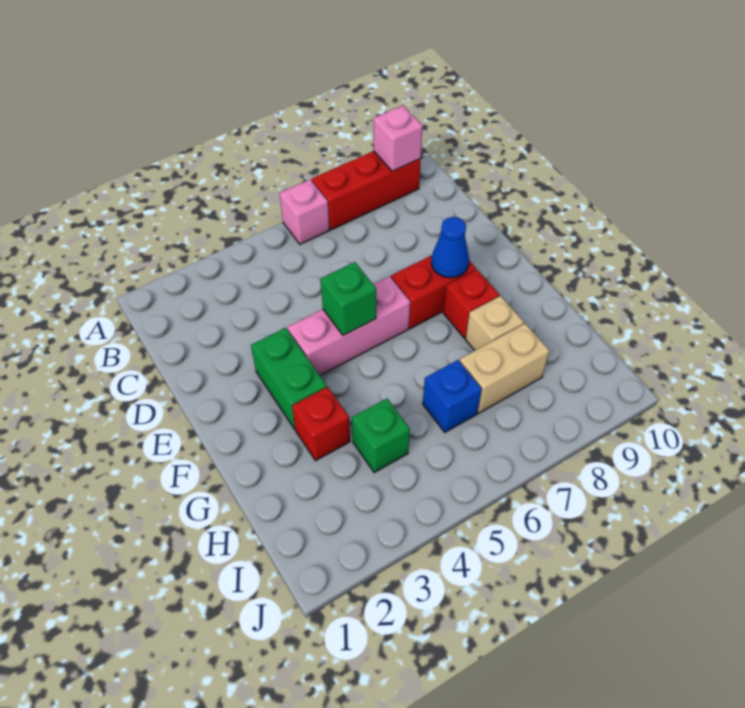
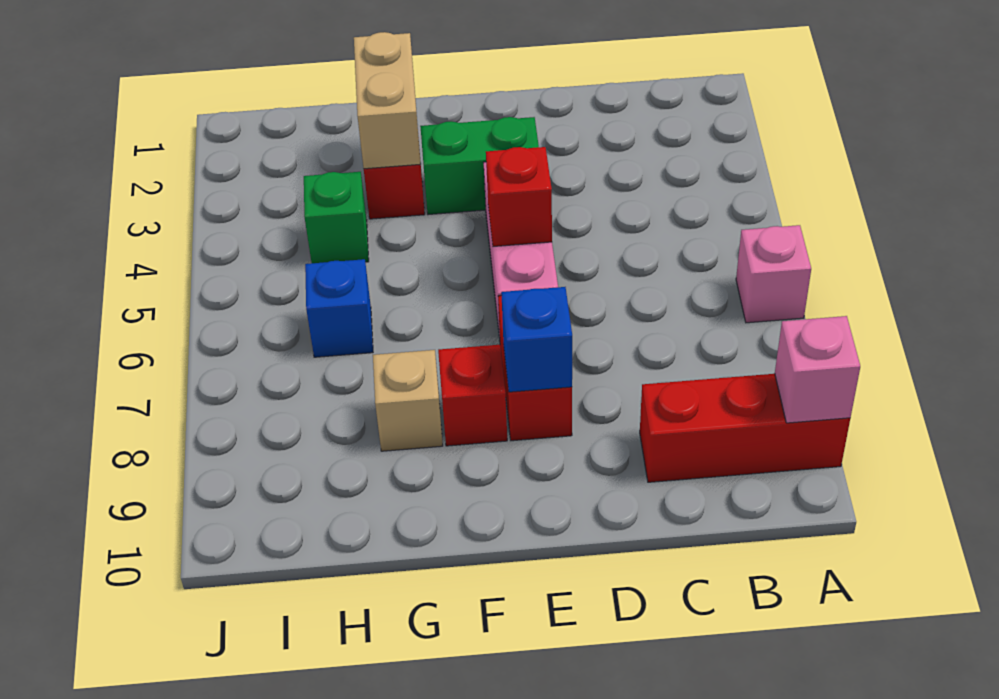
red brick A7:A9 level 1 -> red brick A9:C9 level 1
green brick E5 level 2 -> red brick E5 level 2
blue cone E8 level 2 -> blue brick E8 level 2
tan brick H7:H8 level 1 -> tan brick G2:G3 level 2

